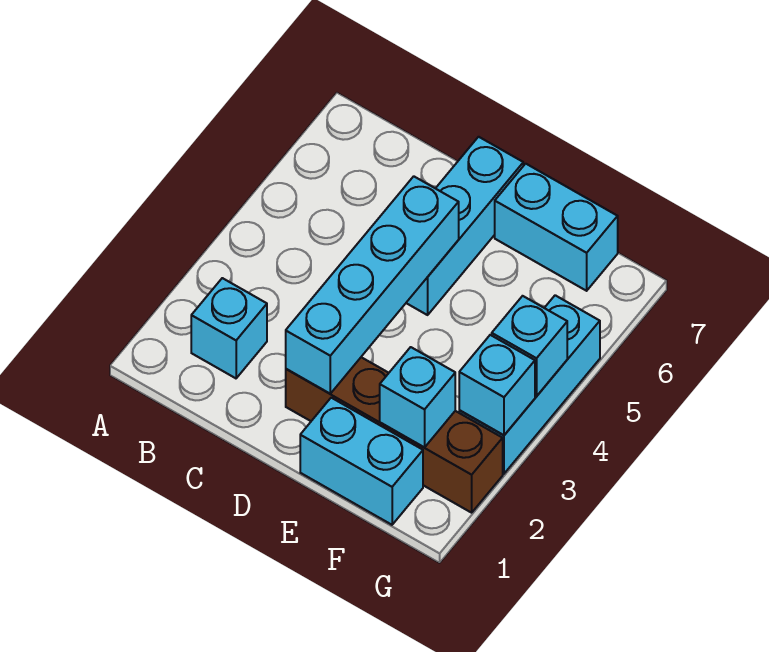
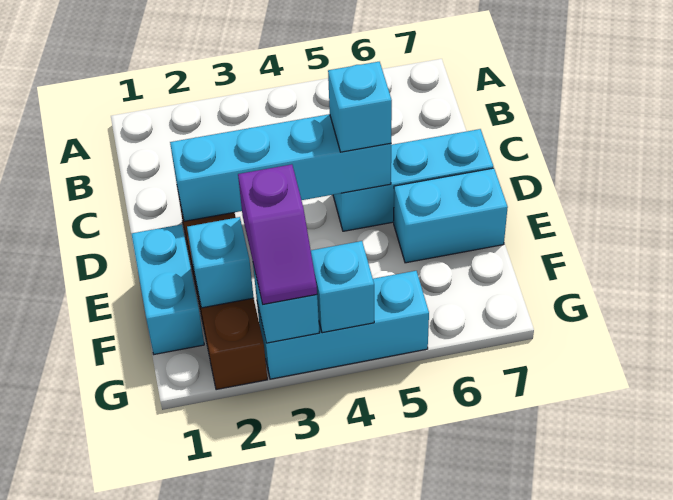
cyan brick B2 level 1 -> cyan brick D5 level 3
cyan brick E7:F7 level 1 -> cyan brick E6:E7 level 1
none -> purple slope F3:G3 level 3 top F

